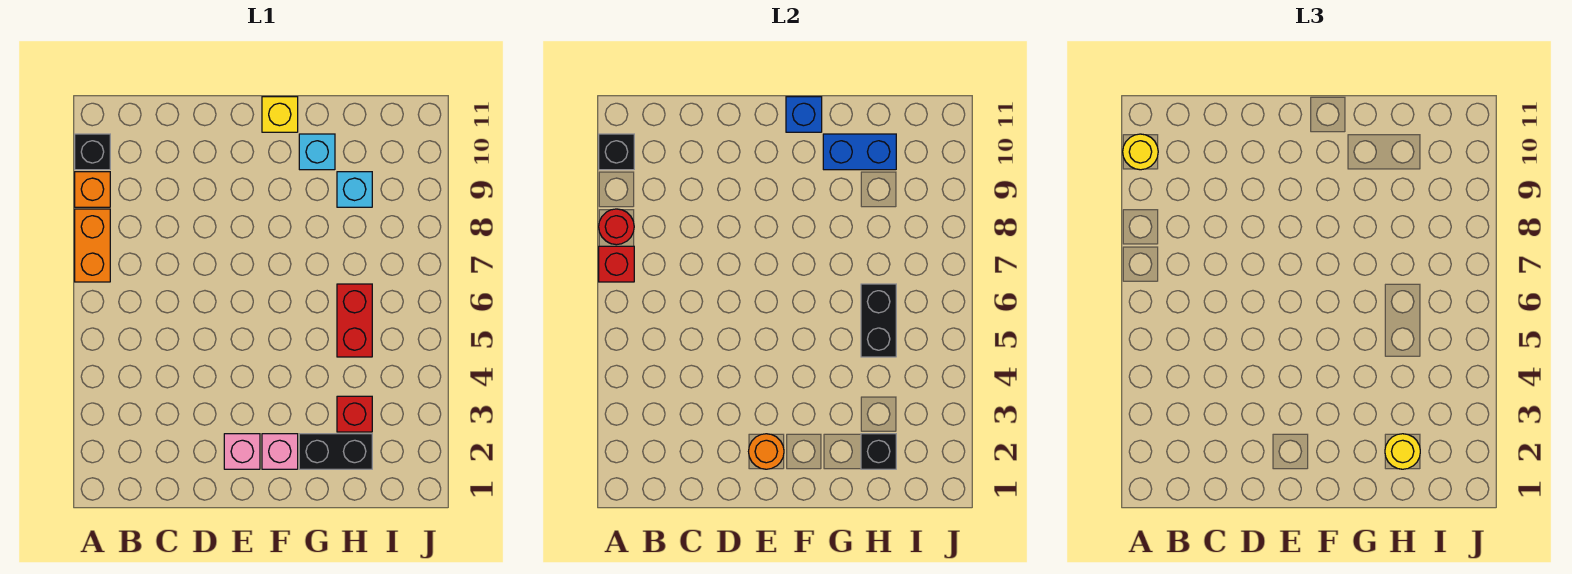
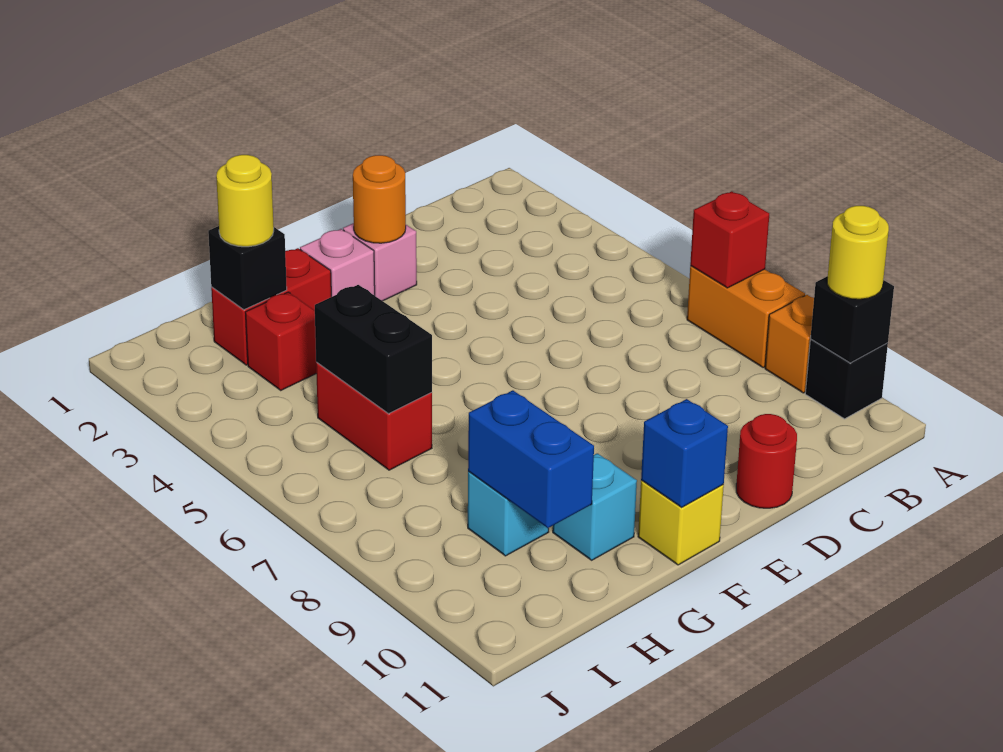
red round brick A8 level 2 -> red round brick D11 level 1
black brick G2:H2 level 1 -> red brick G2:H2 level 1
blue brick G10:H10 level 2 -> blue brick H9:H10 level 2

